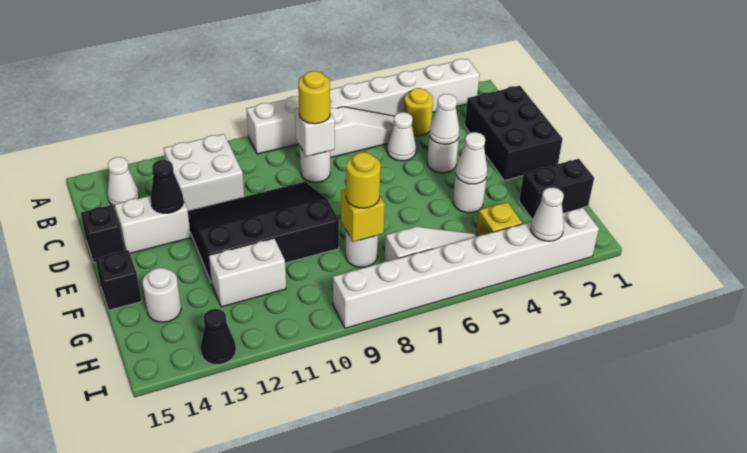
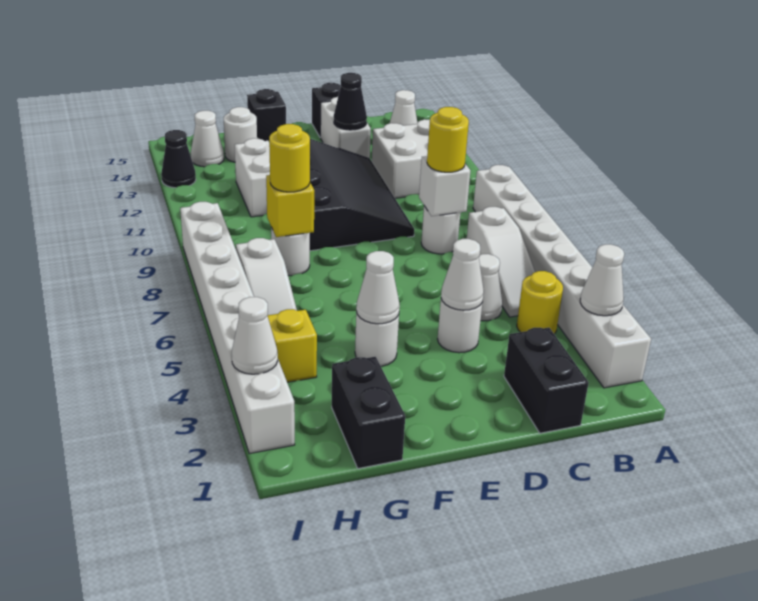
none -> white cone A3 level 2
black brick C1:E2 level 1 -> black brick C1:C2 level 1
none -> white cone H14 level 1

